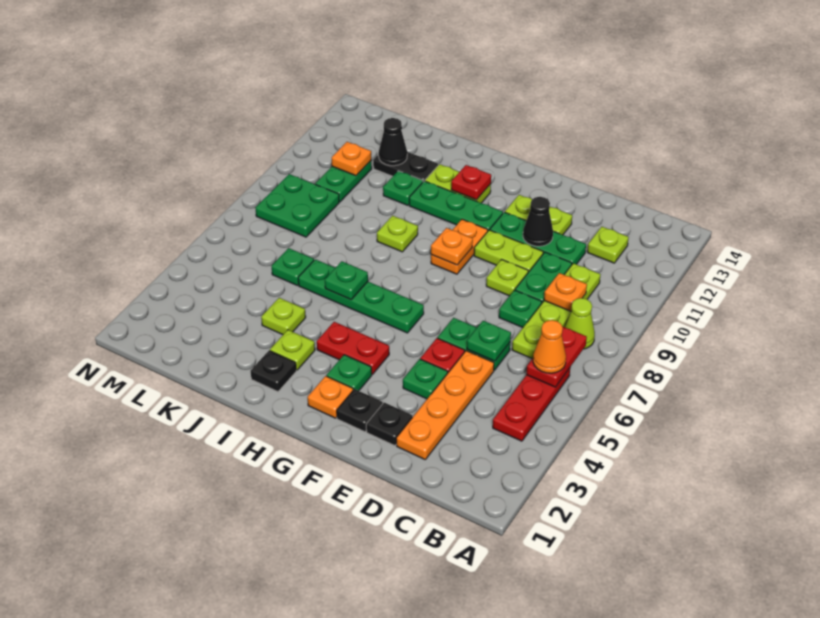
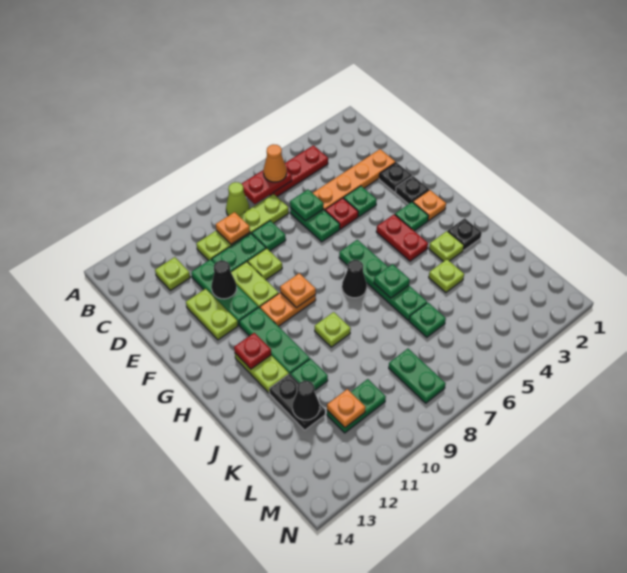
none -> black cone H7 level 1
green plate L8:M9 level 1 -> green plate L8:M8 level 1

